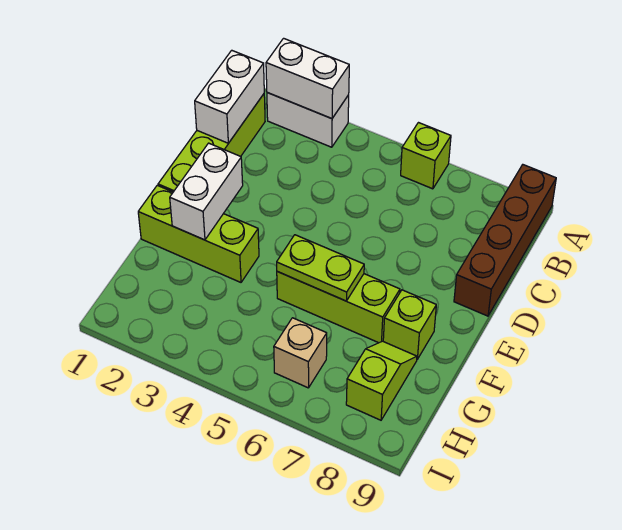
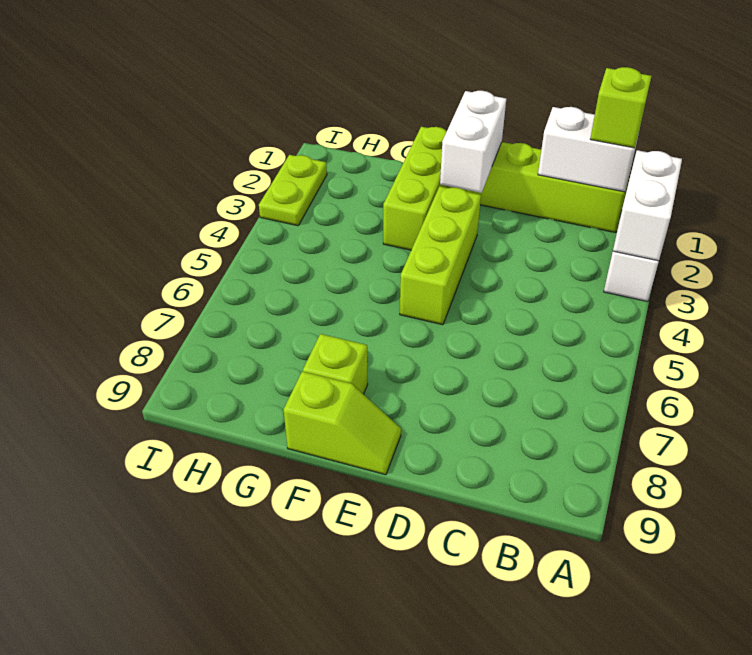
lime brick A6 level 1 -> lime brick B1 level 3
brown brick A9:D9 level 1 -> none
white brick E2:F2 level 2 -> white brick E1:E2 level 2
lime brick F5:F7 level 1 -> lime brick E3:E5 level 1
lime plate F5:F6 level 2 -> lime plate I2:I3 level 1
lime slope G8:H8 level 1 top H -> lime slope E9:F9 level 1 top F
tan brick H6 level 1 -> none

